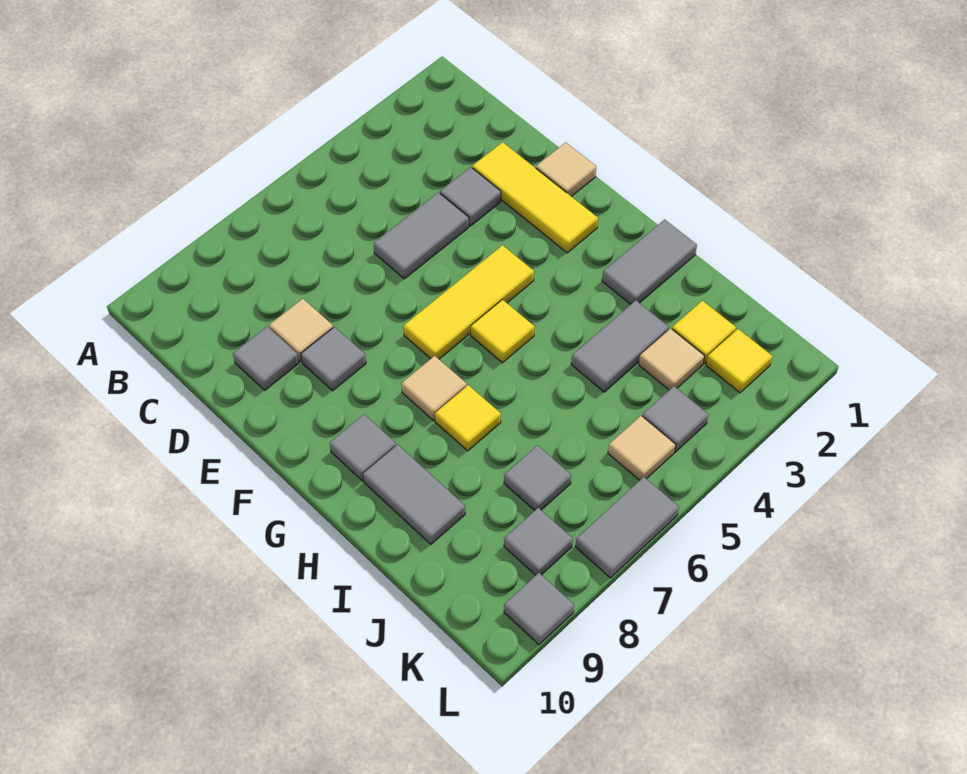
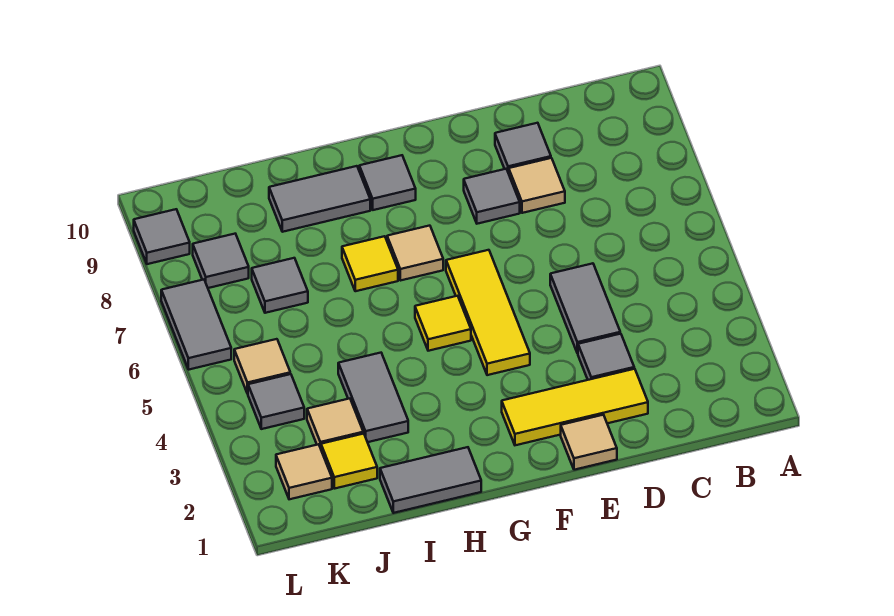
grey tile H1:H2 level 1 -> grey tile H1:I1 level 1
yellow tile K2 level 1 -> tan tile K2 level 1

